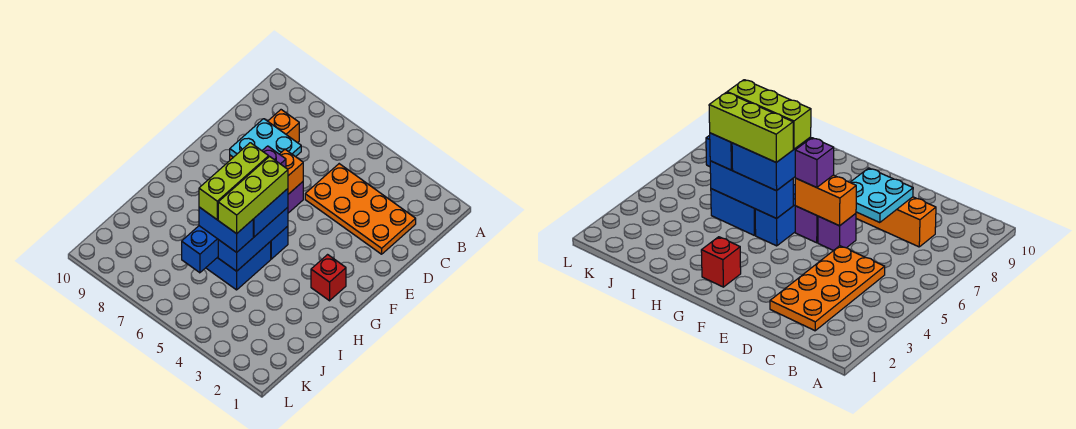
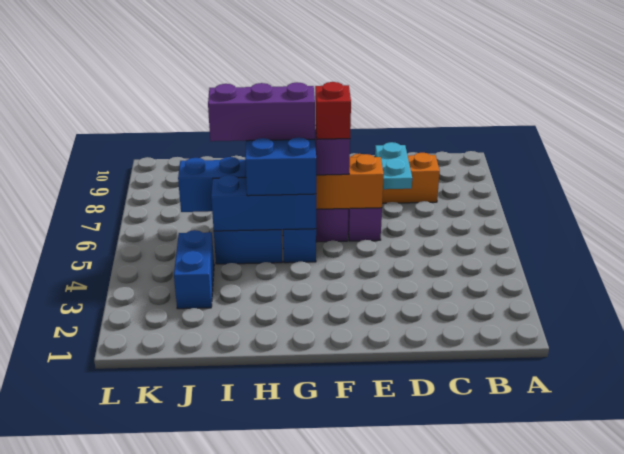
orange plate C2:D5 level 1 -> none
cyan plate D7:E8 level 2 -> cyan plate D7:D8 level 2
red brick G2 level 1 -> red brick F6 level 4
lime brick G5:I5 level 4 -> none
lime brick G6:I6 level 4 -> purple brick G6:I6 level 4
blue brick I5:I6 level 3 -> blue brick J3:J4 level 1

